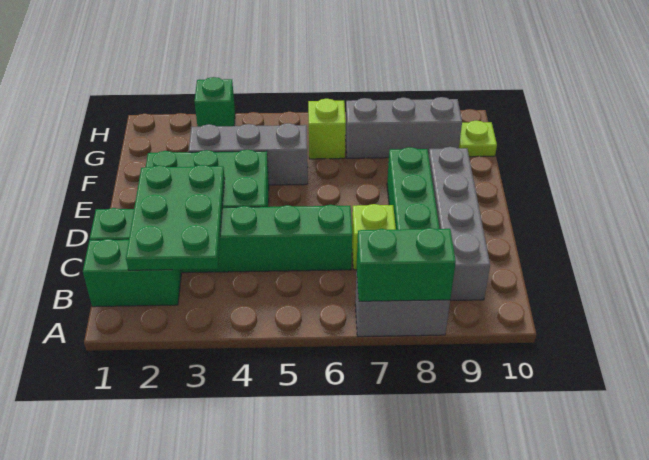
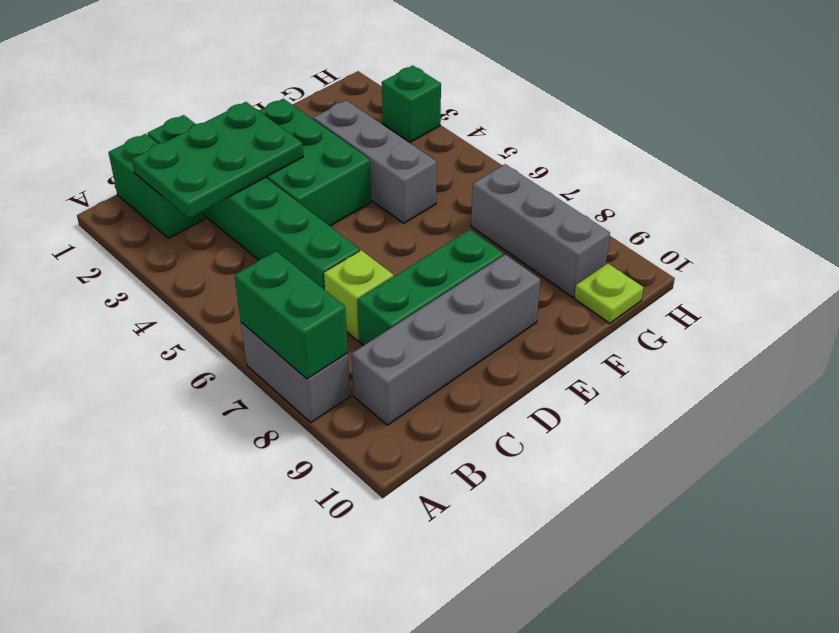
lime brick G6 level 1 -> none

